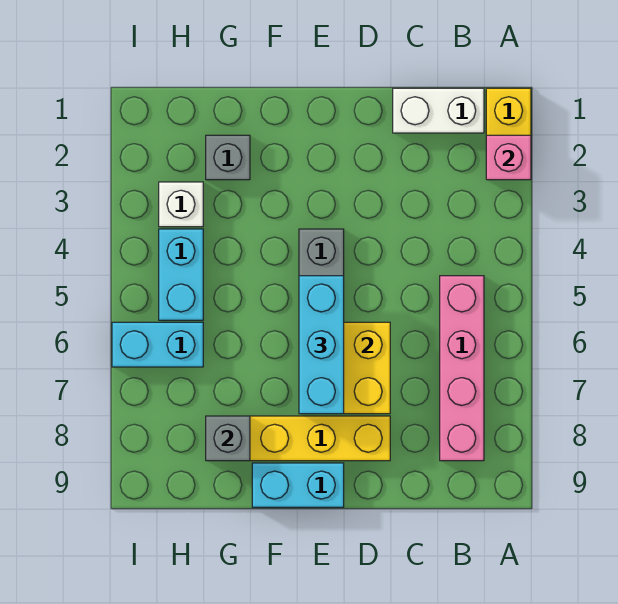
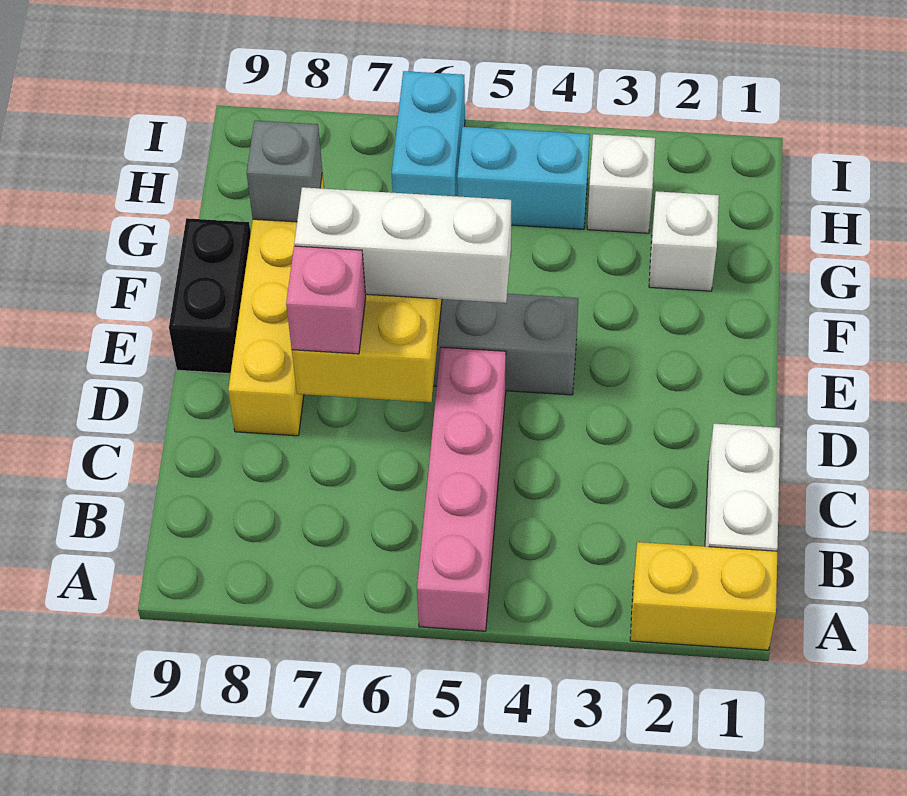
pink brick A2 level 2 -> pink brick D7 level 3
pink brick B5:B8 level 1 -> pink brick A5:D5 level 1
cyan brick E5:E7 level 3 -> white brick E5:E7 level 3
cyan brick E9:F9 level 1 -> black brick E9:F9 level 1
grey brick G2 level 1 -> white brick G2 level 1

